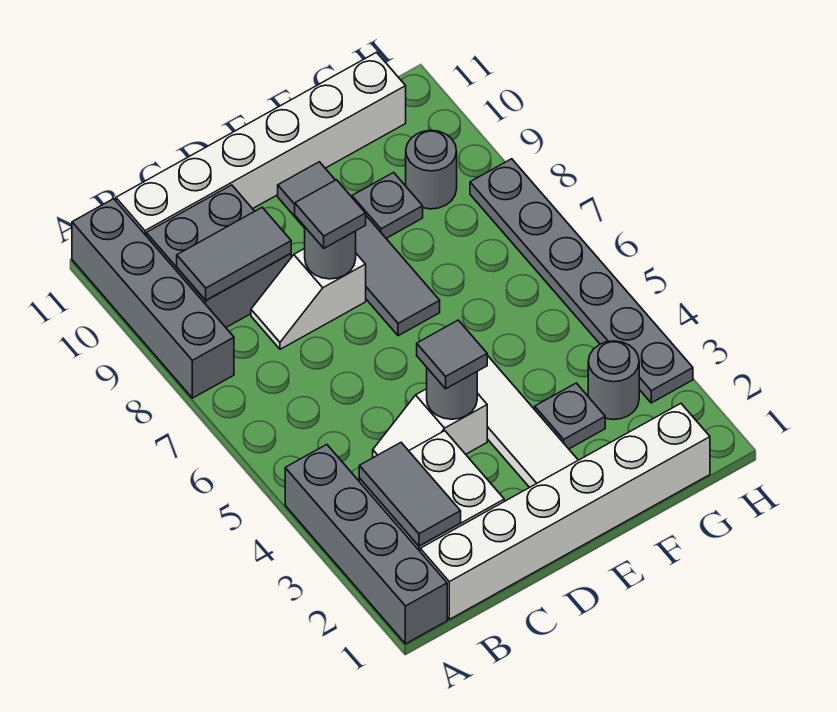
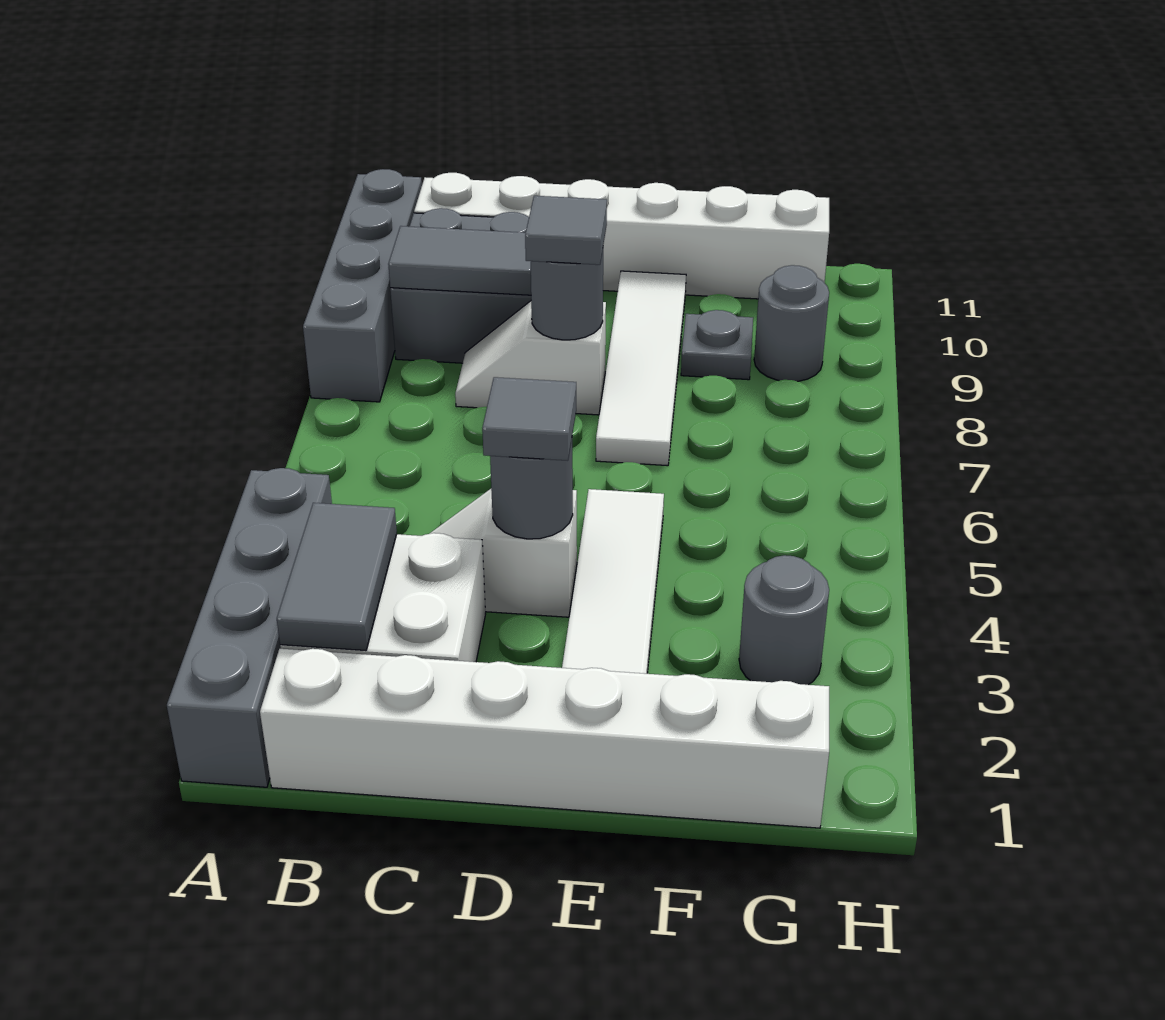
grey tile E7:E10 level 1 -> white tile E7:E10 level 1
grey plate F3 level 1 -> none
grey plate H3:H8 level 1 -> none

